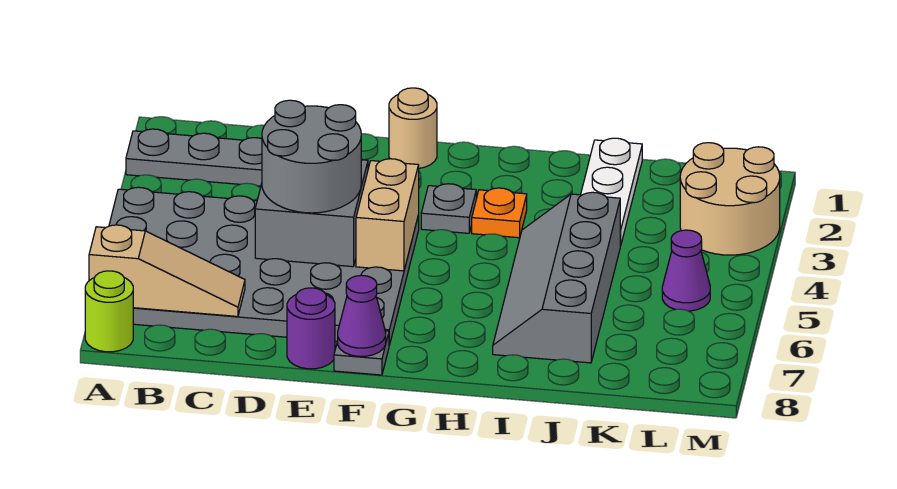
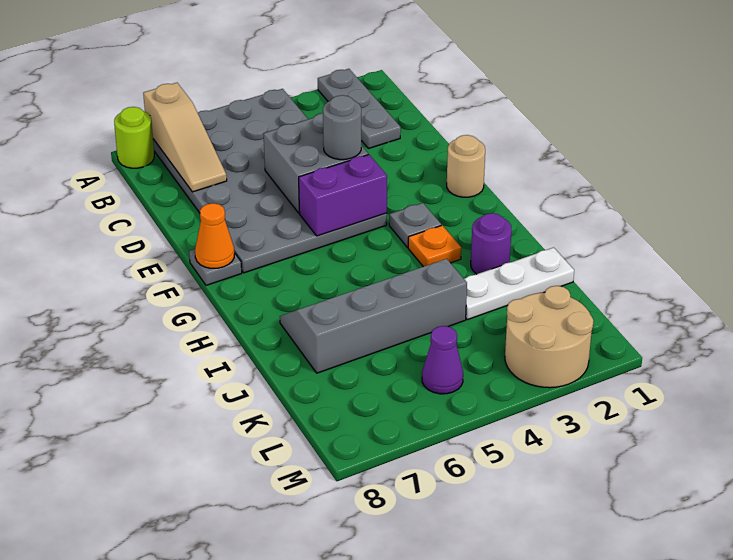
grey round brick D4:E5 level 3 -> grey round brick E4 level 3
purple round brick E8 level 1 -> purple round brick I2 level 1
tan brick F4:F5 level 2 -> purple brick F4:F5 level 2
purple cone F8 level 2 -> orange cone F8 level 2

